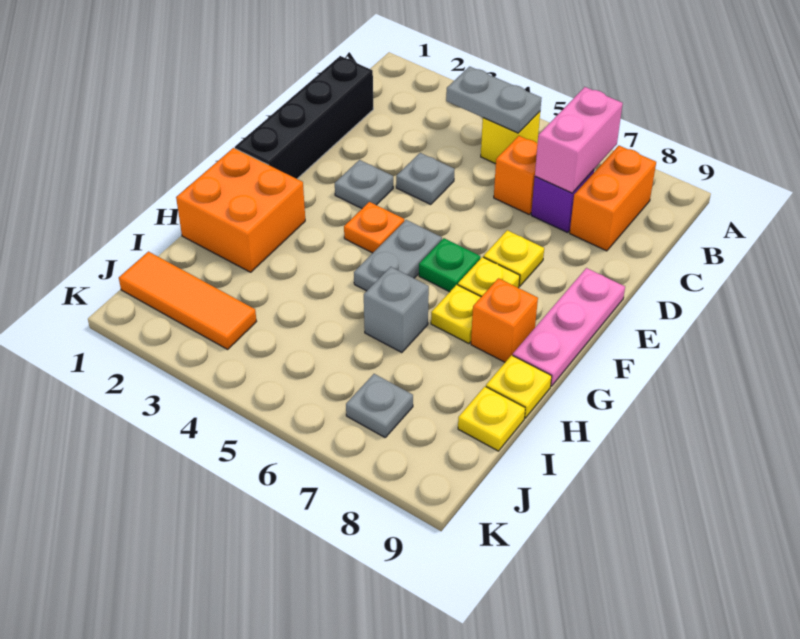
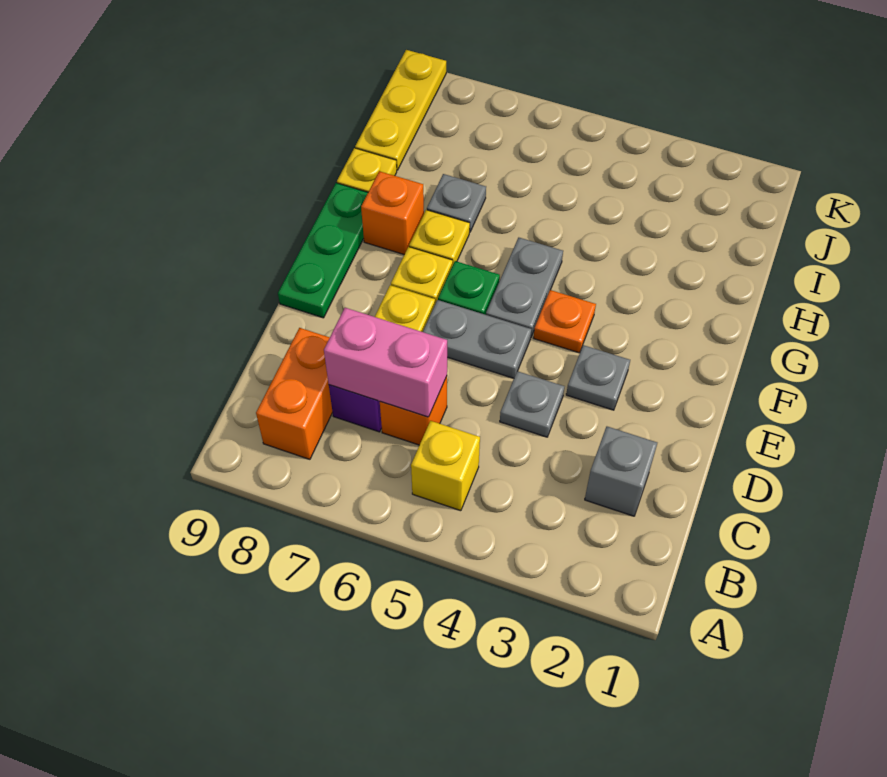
grey plate B4:B5 level 2 -> grey plate E5:E6 level 1
pink brick B7:C7 level 2 -> pink brick C6:C7 level 2
black brick C1:F1 level 1 -> none
pink plate E9:G9 level 1 -> green plate E9:G9 level 1
orange brick G1:H2 level 1 -> none
grey brick H6 level 1 -> grey brick C2 level 1
yellow plate I9 level 1 -> yellow plate I9:K9 level 1
orange tile J1:J3 level 1 -> none
grey plate J7 level 1 -> grey plate H7 level 1

